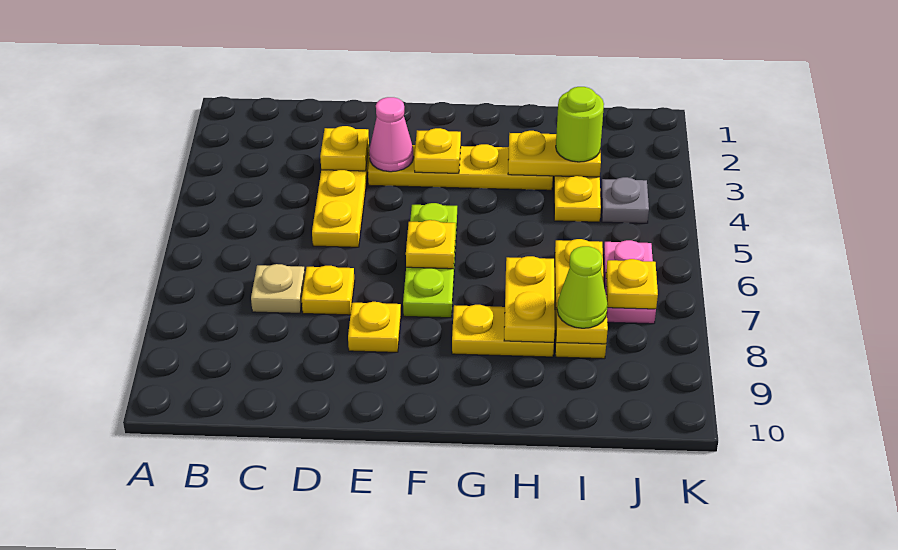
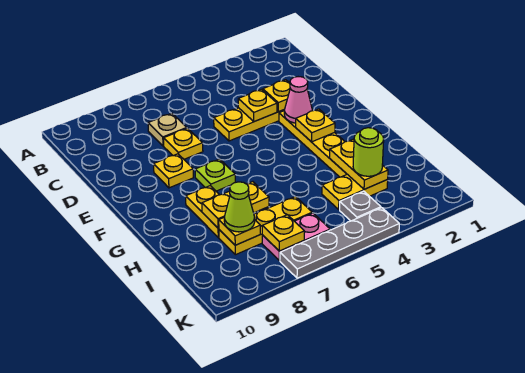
lime plate F5:F7 level 1 -> lime plate F7 level 1
yellow plate F6 level 2 -> yellow plate D4 level 2
none -> grey plate K4:K7 level 1

